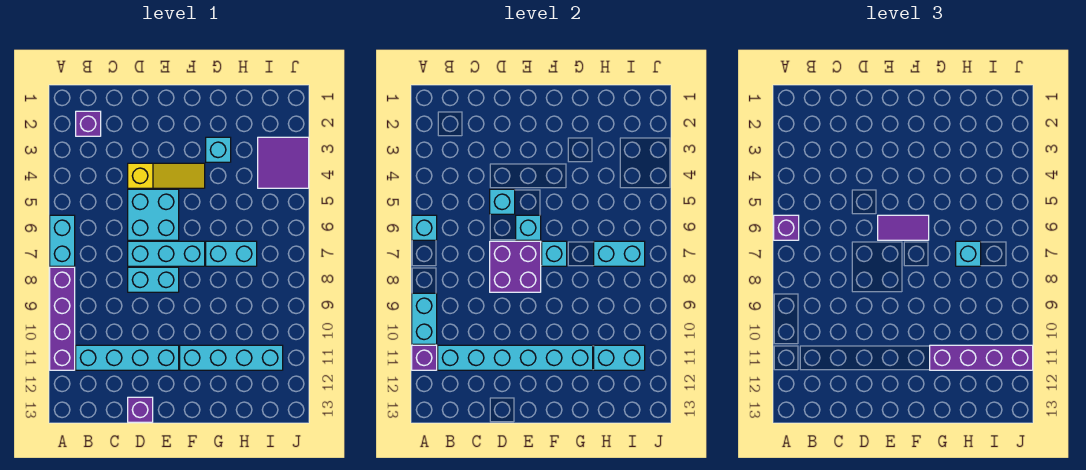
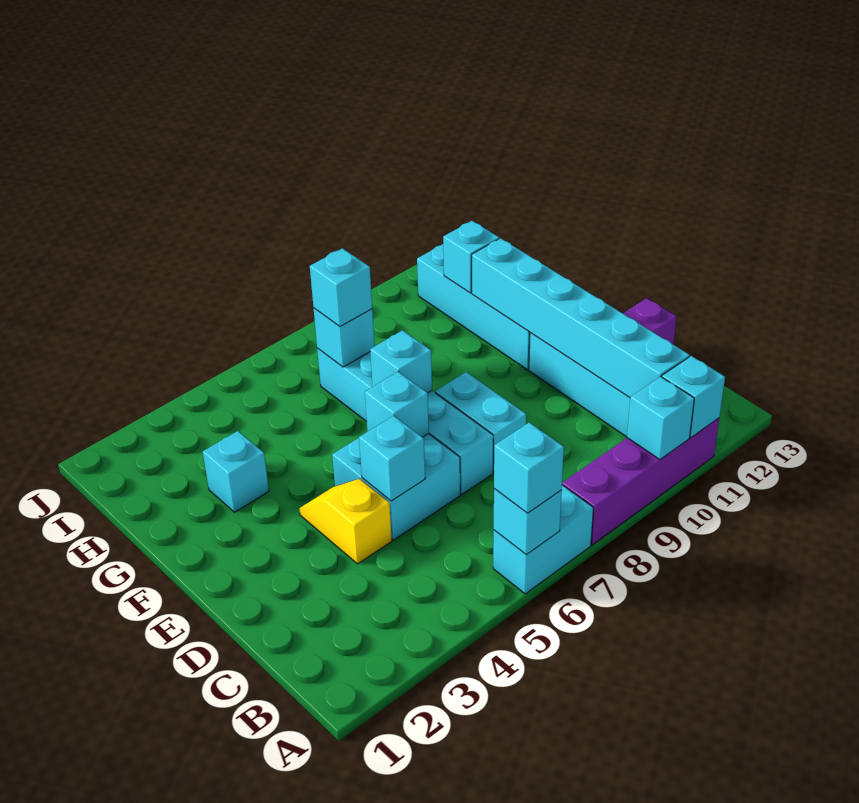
purple brick A6 level 3 -> cyan brick A6 level 3
cyan brick A9:A10 level 2 -> cyan brick A10 level 2
purple brick A11 level 2 -> cyan brick A11 level 2
purple brick B2 level 1 -> none
yellow slope D4:F4 level 1 top D -> yellow slope D4:E4 level 1 top D
purple brick D7:E8 level 2 -> none
purple tile E6:F6 level 3 -> none
purple brick G11:J11 level 3 -> none
cyan brick H7:I7 level 2 -> cyan brick H7 level 2
cyan brick H11:I11 level 2 -> cyan brick H11 level 2
purple tile I3:J4 level 1 -> none

